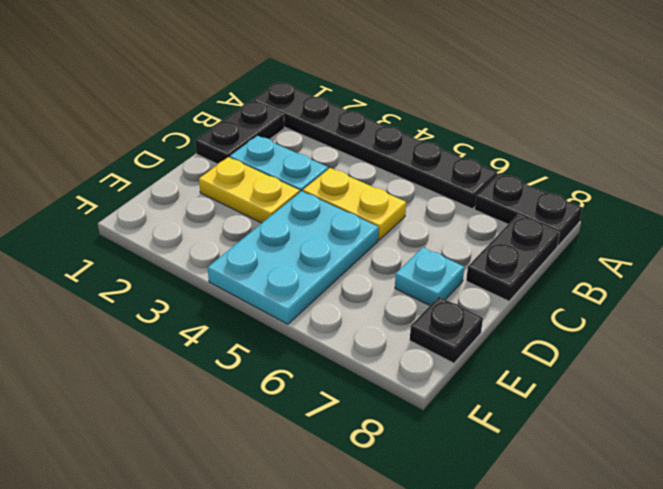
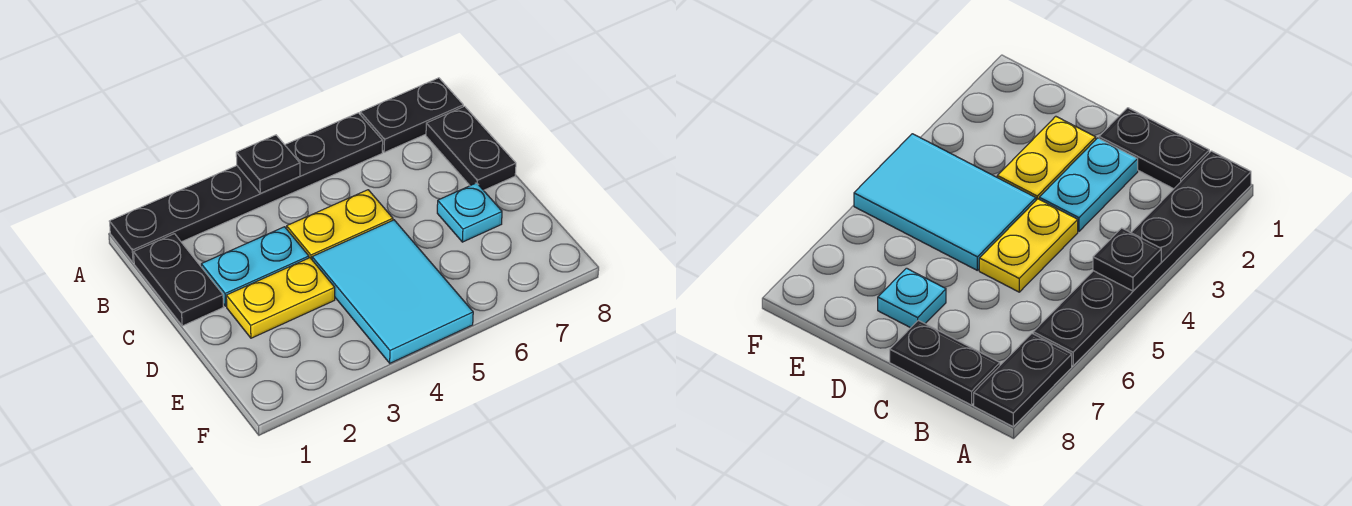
cyan plate D4:F5 level 1 -> cyan tile D4:F5 level 1
black plate E8 level 1 -> black plate A4 level 2

